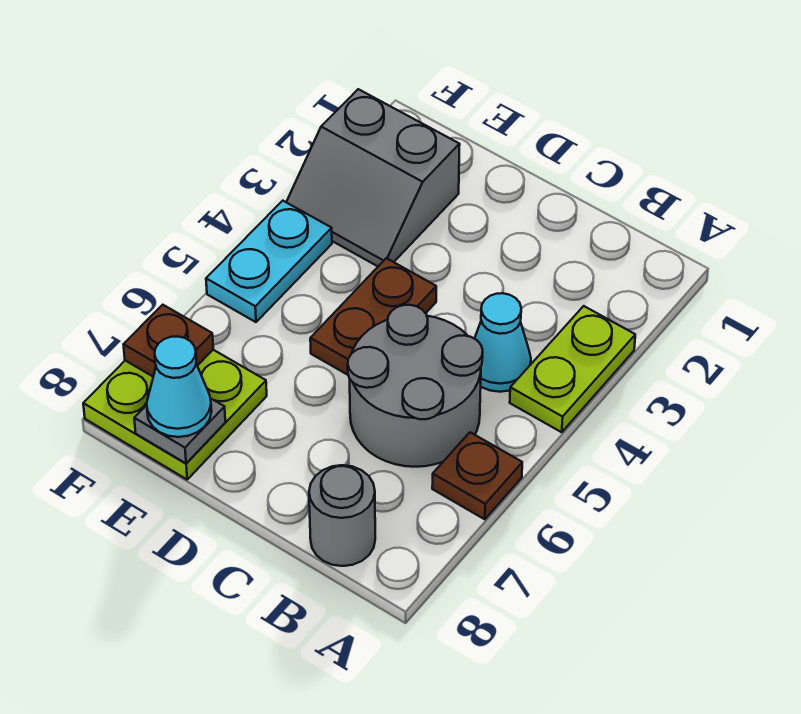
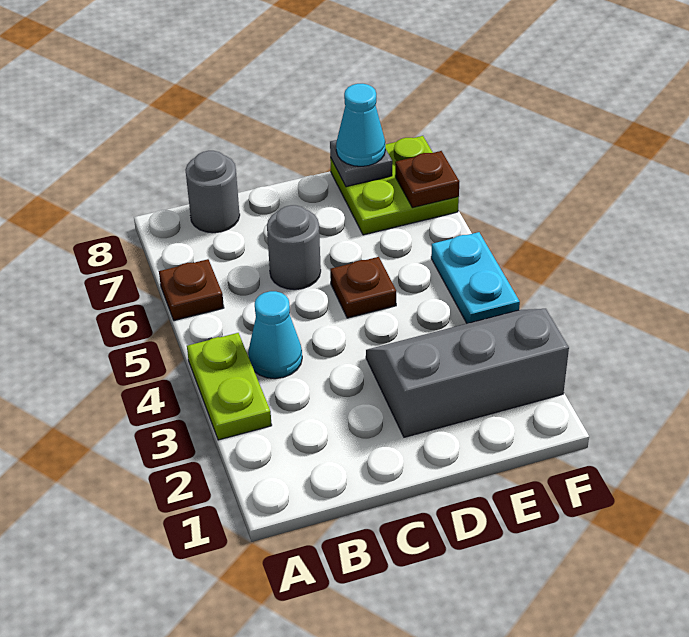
grey round brick B5:C6 level 1 -> grey round brick C6 level 1
brown plate D4:D5 level 1 -> brown plate D5 level 1
grey slope E2:F3 level 1 top 2 -> grey slope D2:F3 level 1 top 2

